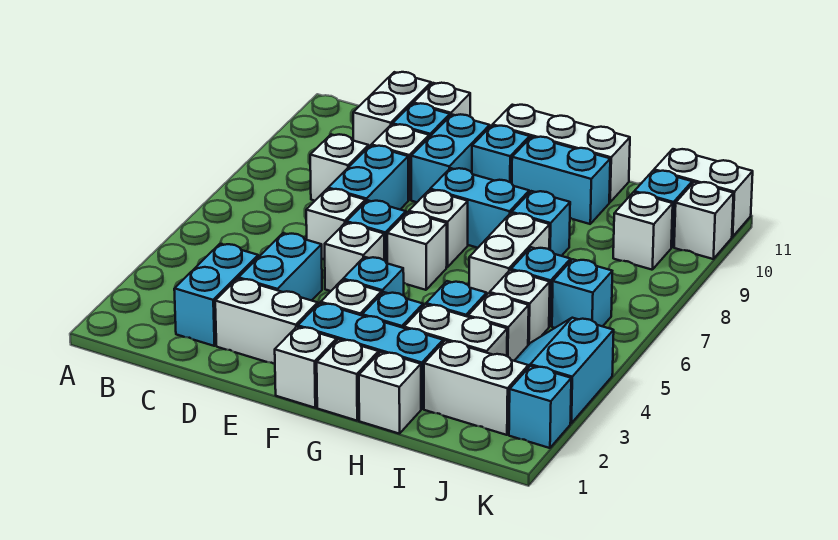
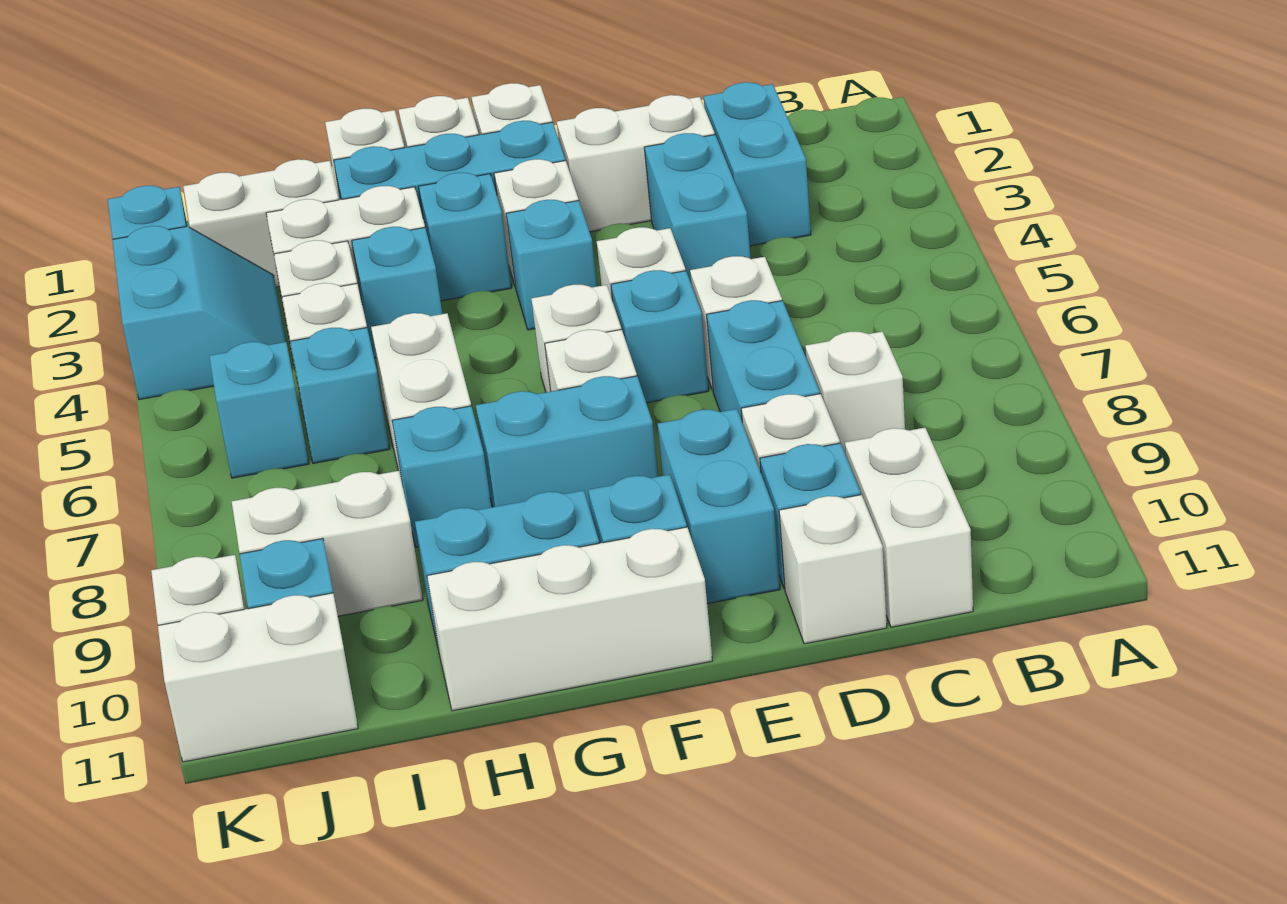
white brick J9 level 1 -> white brick I9:J9 level 1

